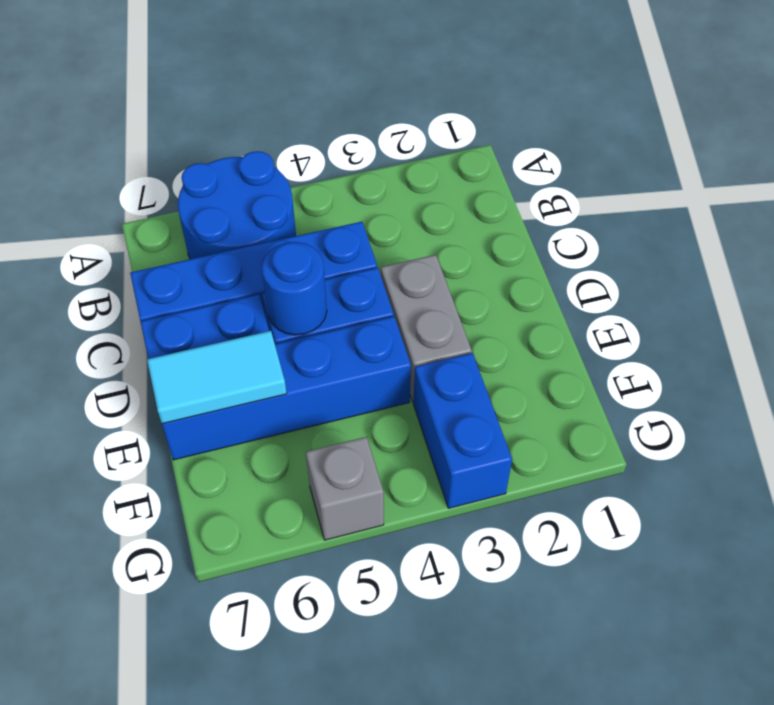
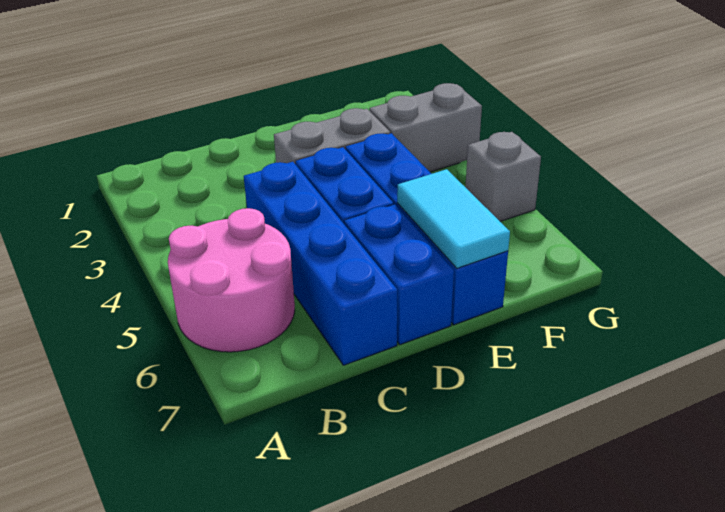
blue round brick A5:B6 level 1 -> pink round brick A5:B6 level 1
blue round brick D5 level 2 -> none
blue brick F3:G3 level 1 -> grey brick F3:G3 level 1

